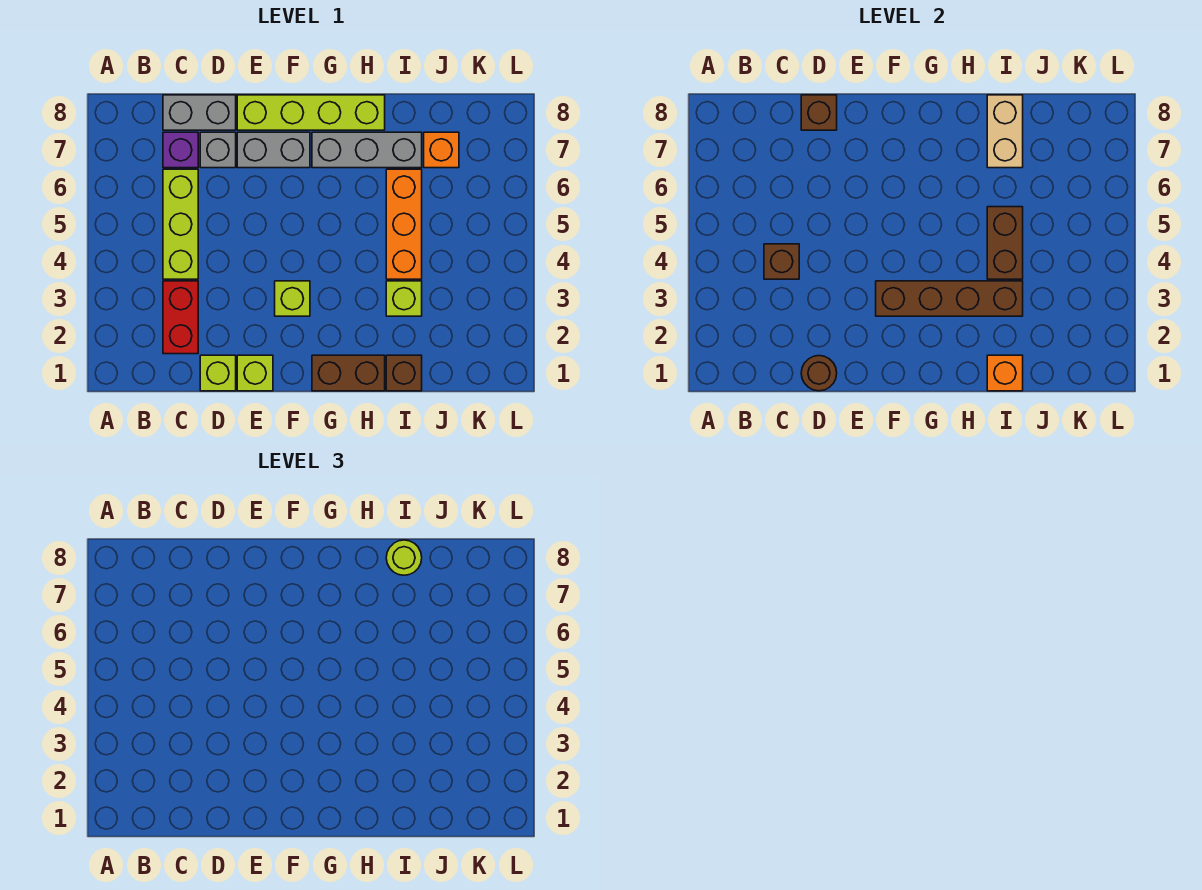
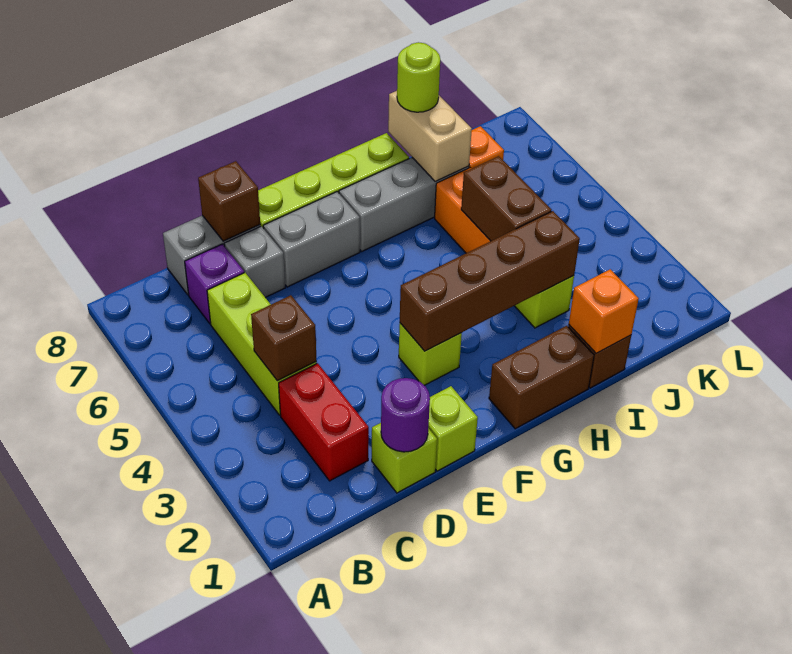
brown round brick D1 level 2 -> purple round brick D1 level 2

